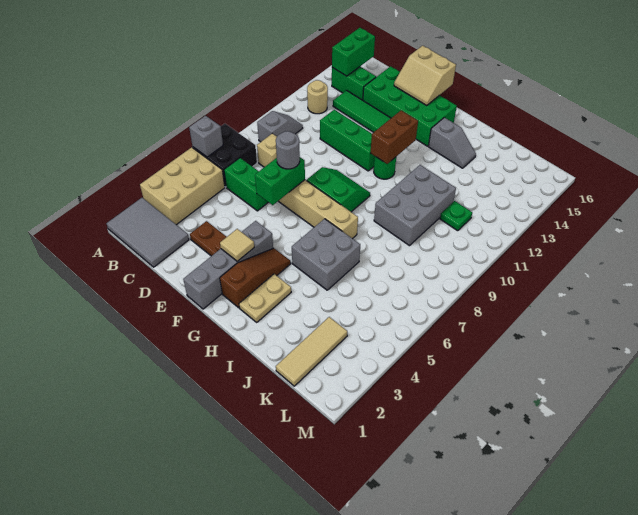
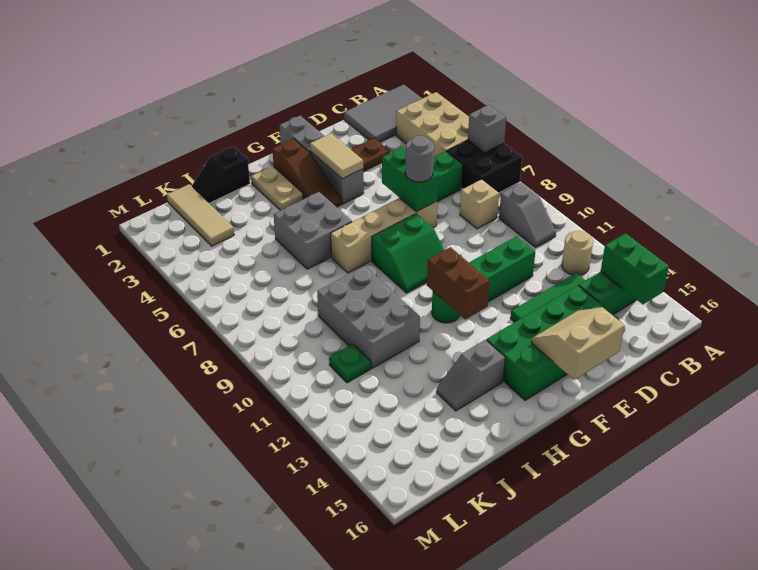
tan tile F3 level 2 -> tan tile F3:F4 level 2
none -> black slope I1:J1 level 1 top I

